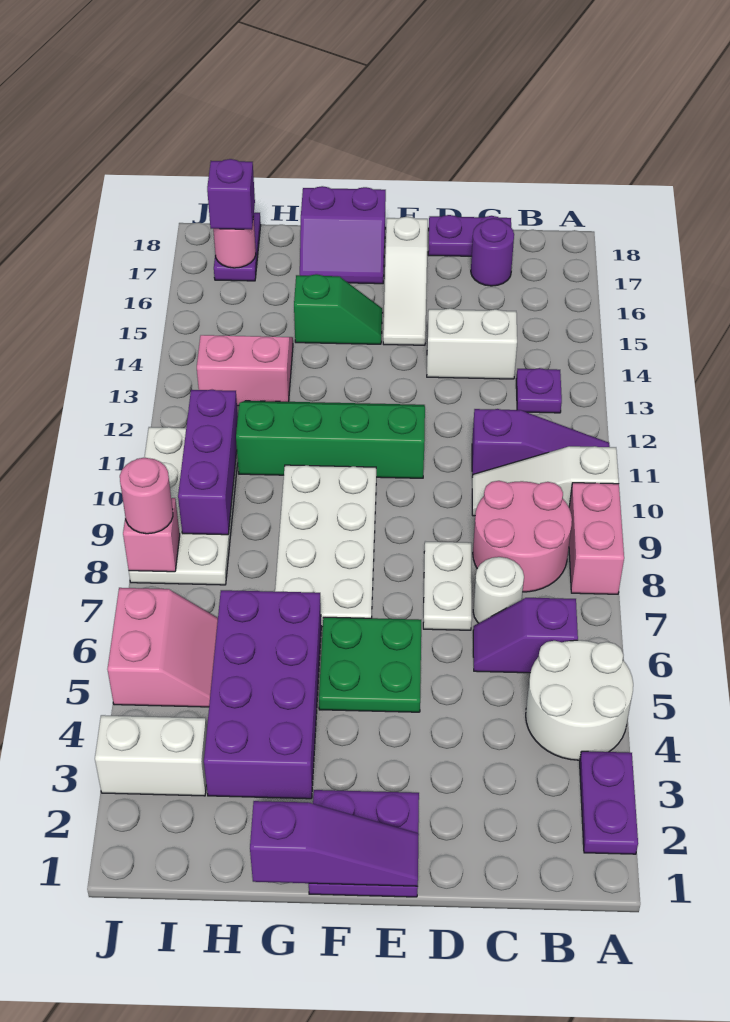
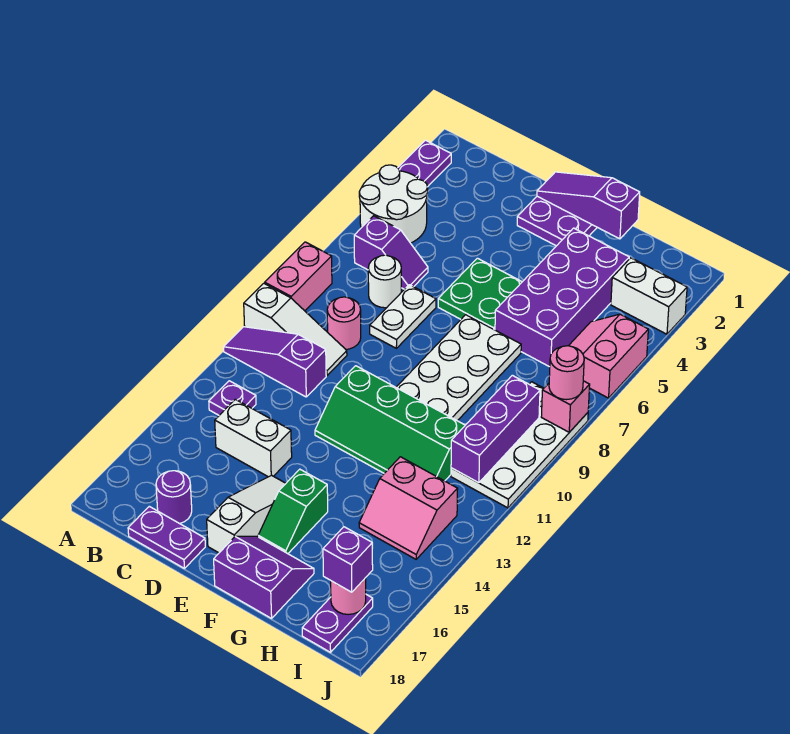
pink round brick B8:C9 level 1 -> pink round brick C9 level 1
green slope F15:G15 level 1 top G -> green slope F15:F16 level 1 top 15

